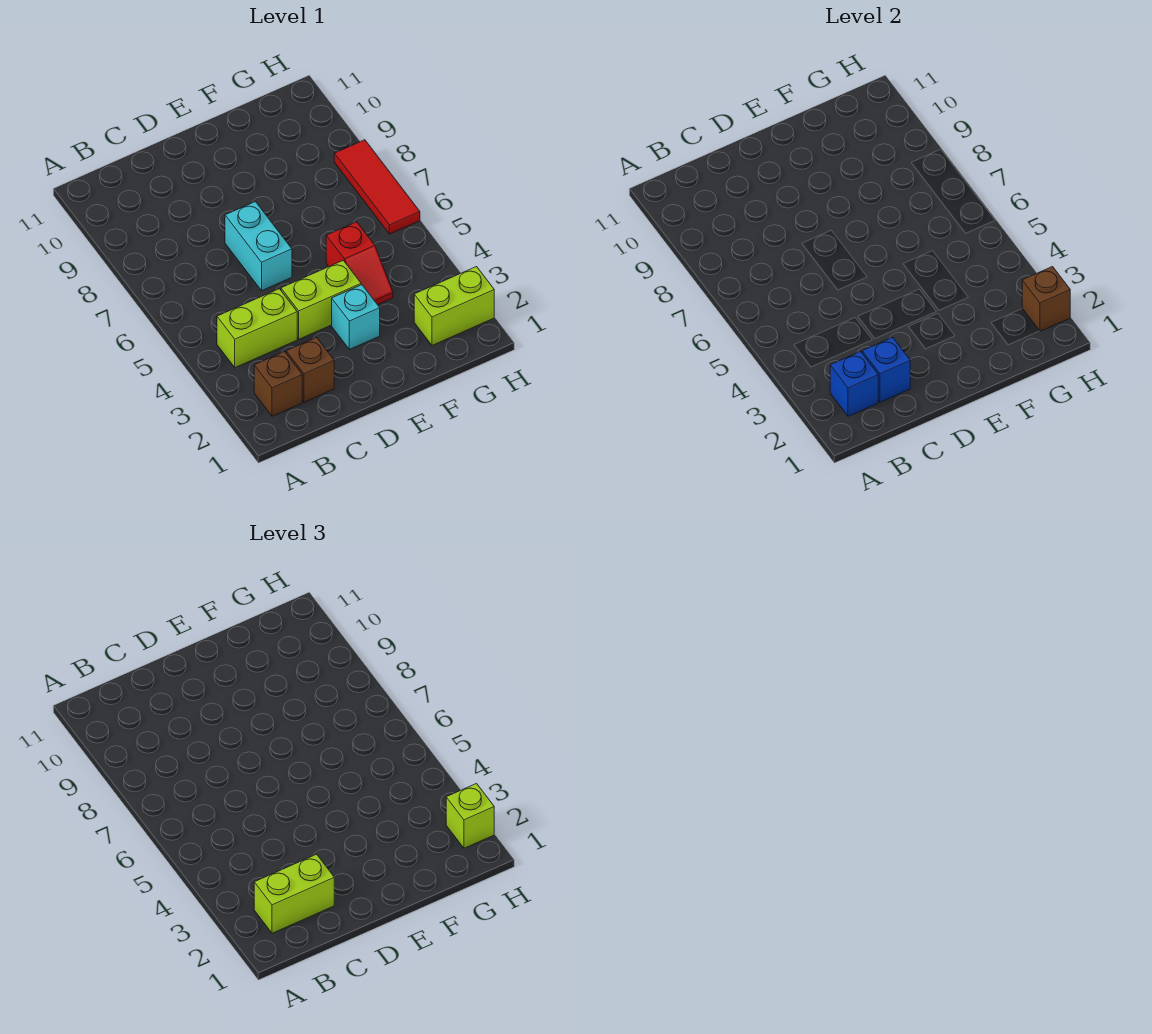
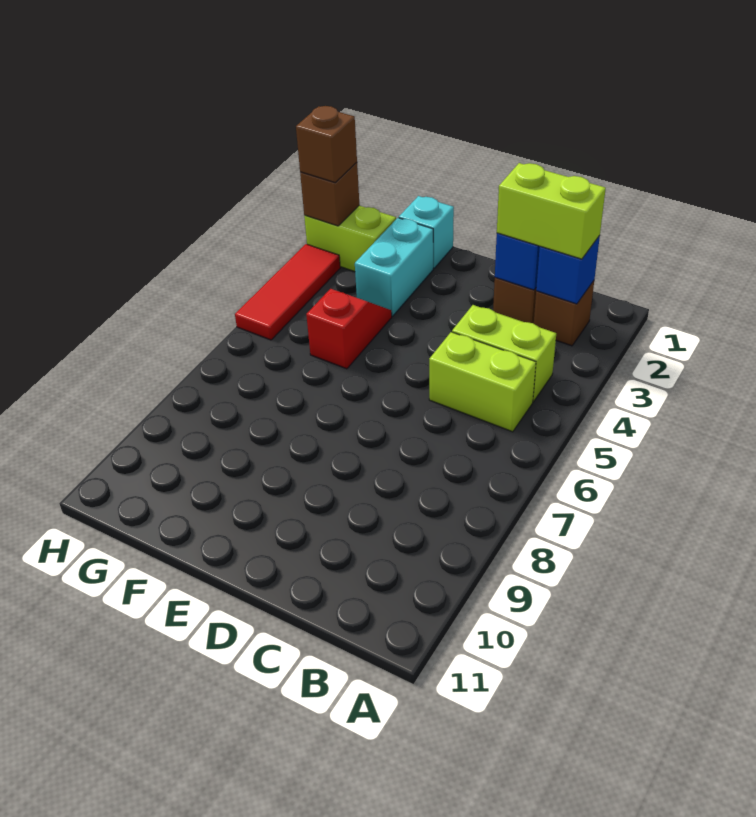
lime brick D4:E4 level 1 -> lime brick B5:C5 level 1
cyan brick D6:D7 level 1 -> cyan brick F2:F3 level 1
cyan brick E3 level 1 -> cyan brick F1 level 1
lime brick H2 level 3 -> brown brick H2 level 3
red tile H6:H8 level 1 -> red tile H3:H5 level 1

